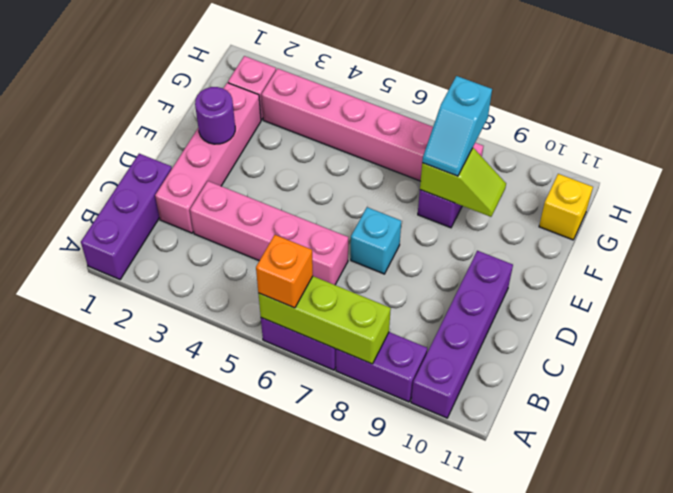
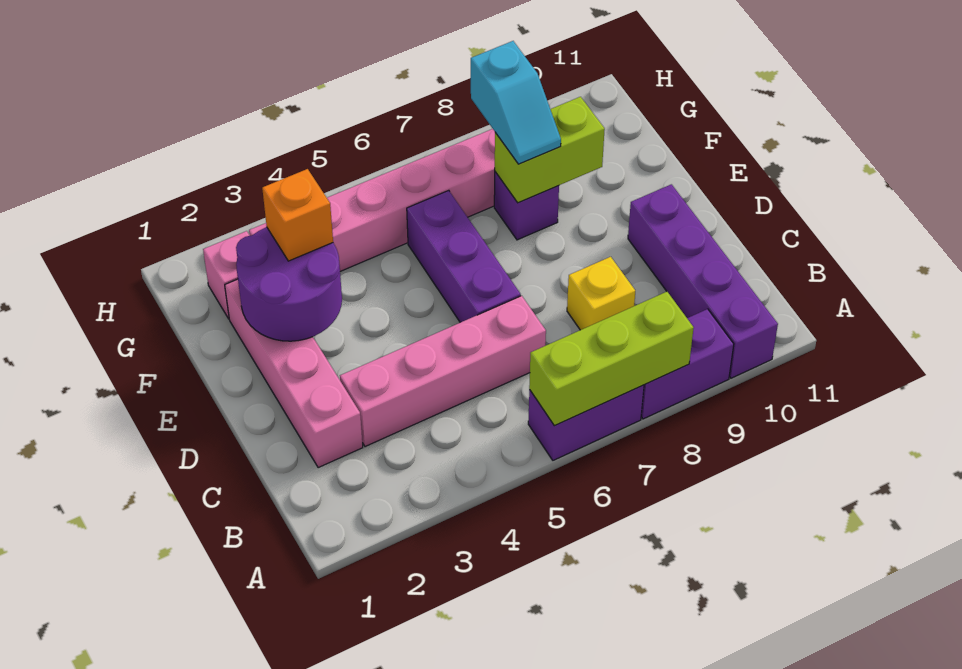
purple brick A1:C1 level 1 -> purple brick D6:F6 level 1
orange brick A6 level 3 -> orange brick F3 level 3
cyan brick D7 level 1 -> none
purple round brick E2 level 2 -> purple round brick E2:F3 level 2
lime slope F8:F9 level 2 top 8 -> lime brick F8:F9 level 2
yellow brick G11 level 1 -> yellow brick C8 level 1

